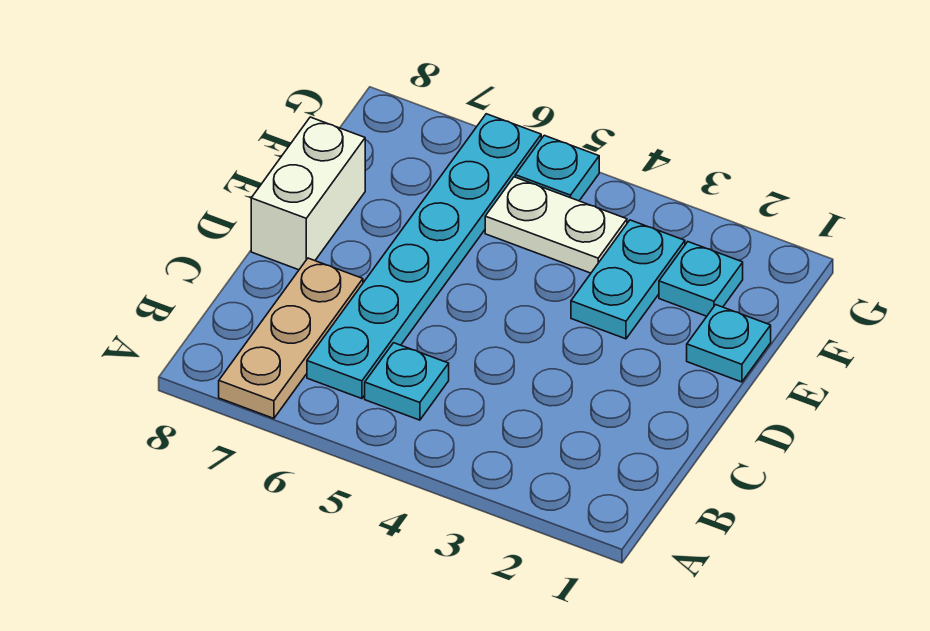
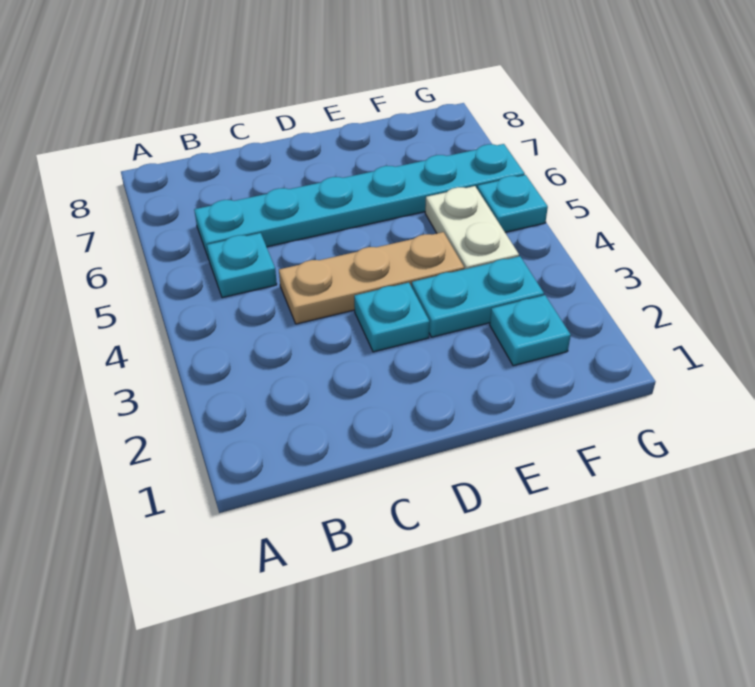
tan plate A7:C7 level 1 -> tan plate C4:E4 level 1
white brick D8:E8 level 1 -> none
cyan plate E1 level 1 -> cyan plate D3 level 1

